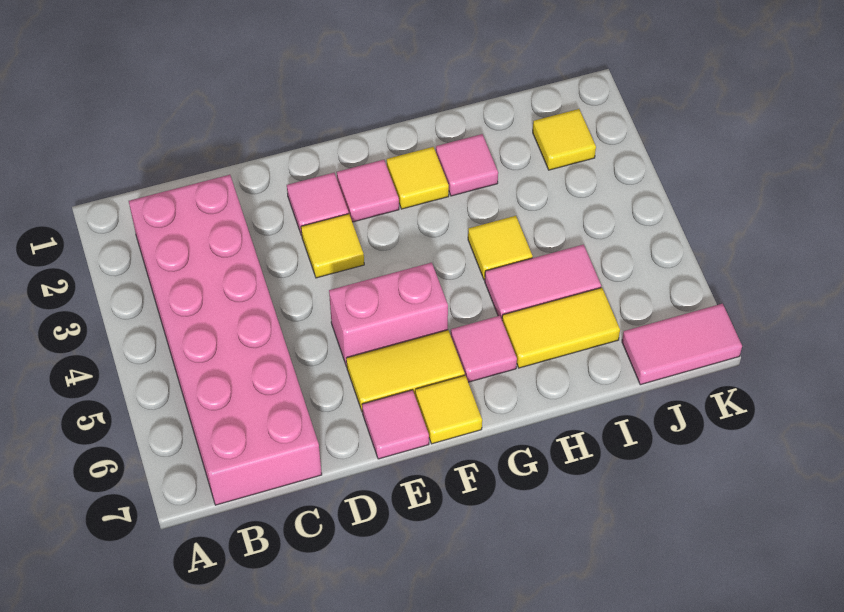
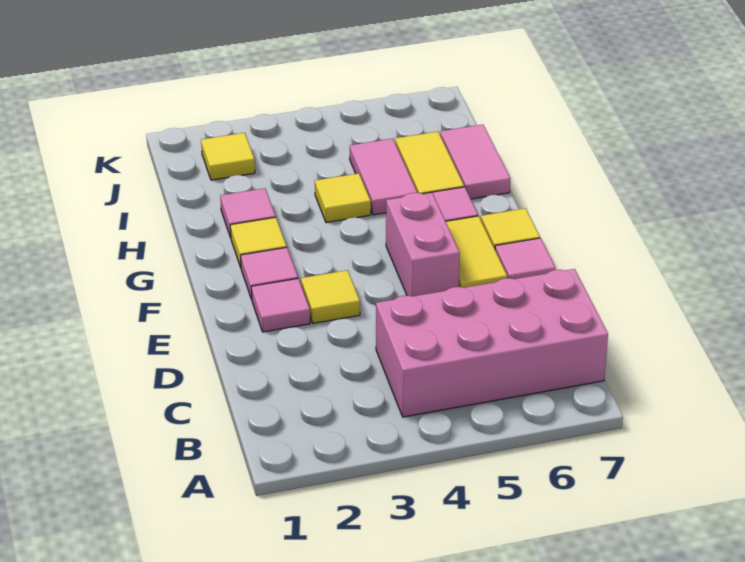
pink brick B2:C7 level 1 -> pink brick B4:C7 level 1
pink tile J7:K7 level 1 -> pink tile H7:I7 level 1

